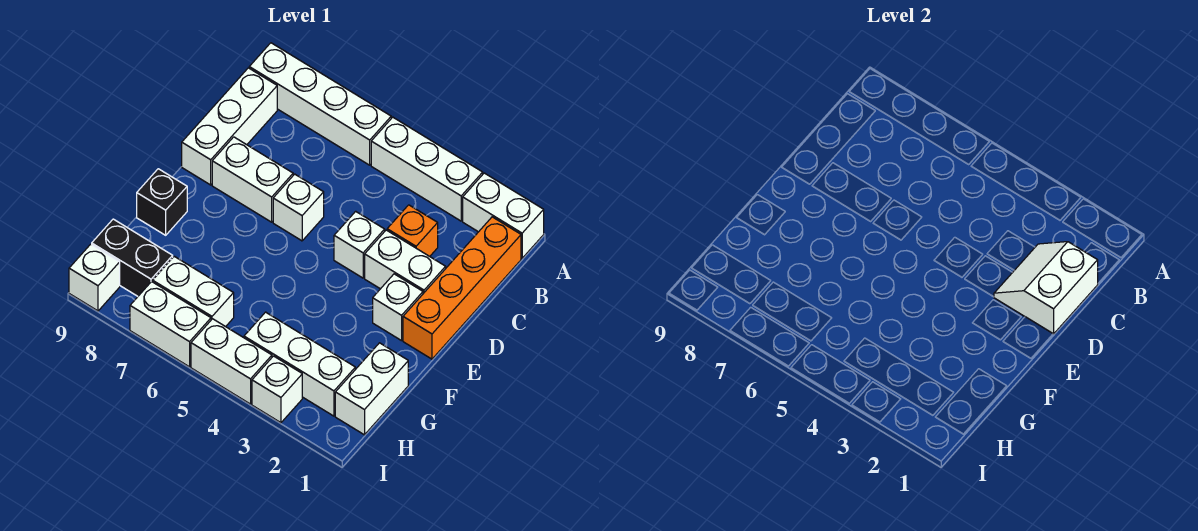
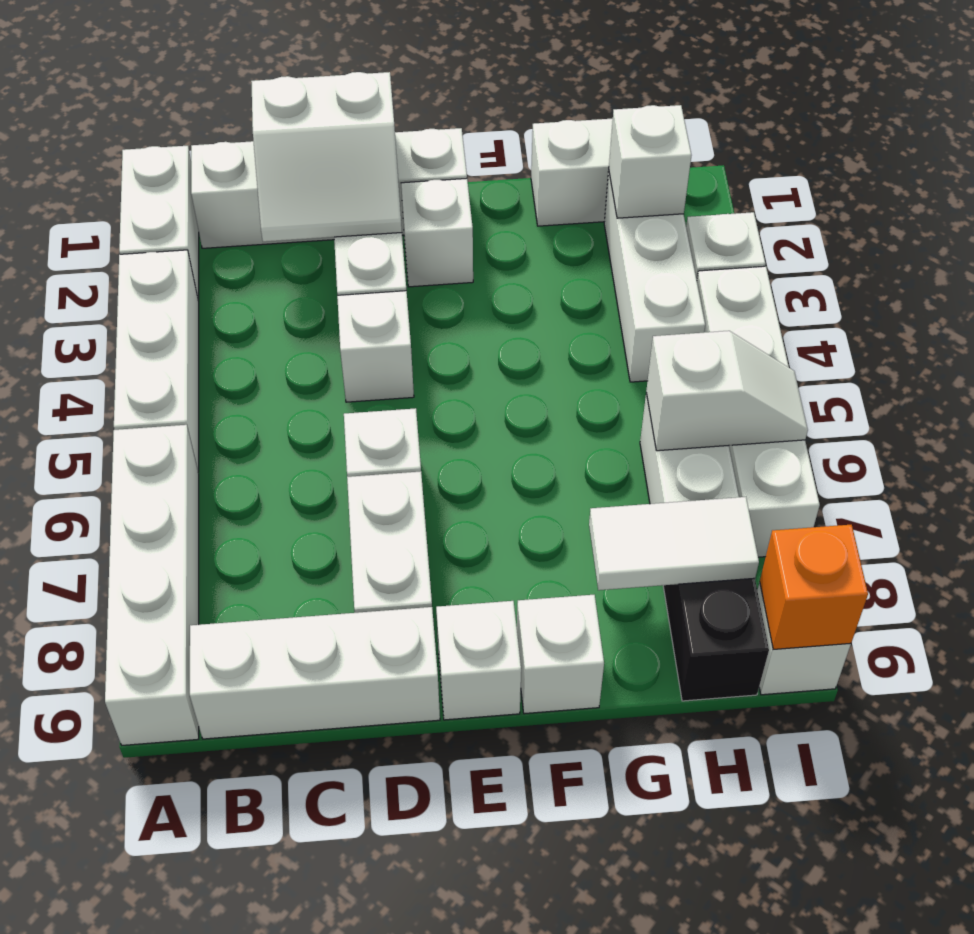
orange brick B1:E1 level 1 -> white brick B1:E1 level 1
orange brick C3 level 1 -> orange brick I9 level 2
none -> white brick E9 level 1
black brick F9 level 1 -> white brick F9 level 1
none -> white tile G8:H8 level 2
none -> white brick H2 level 2
none -> white slope H6:I6 level 2 top H

